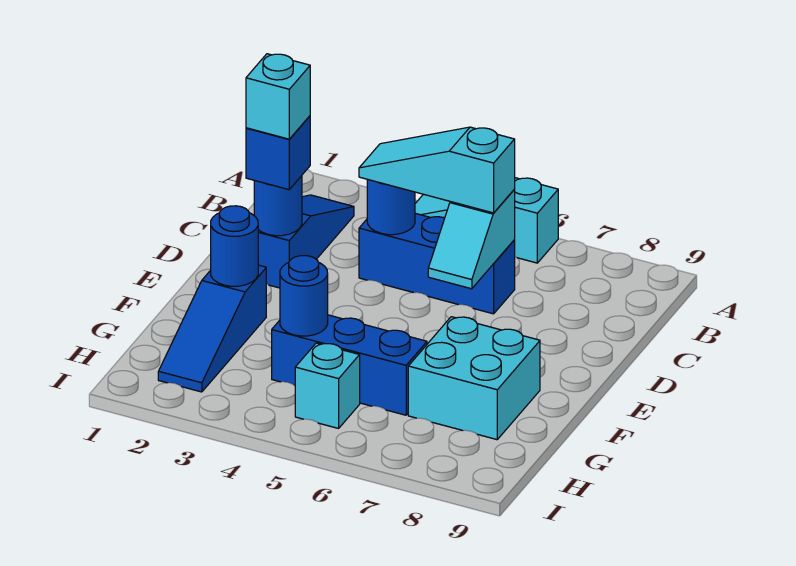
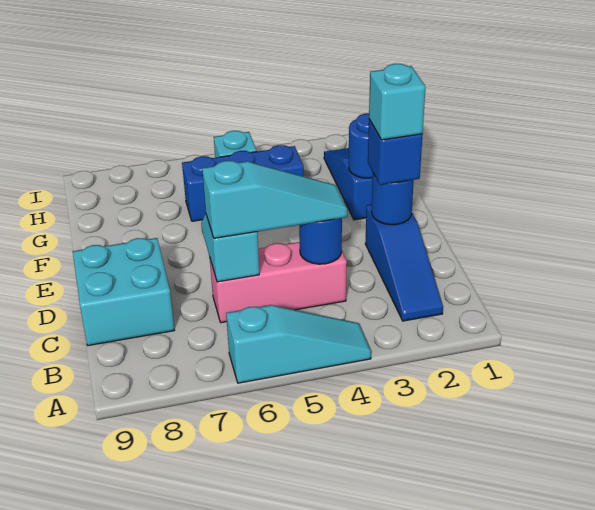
blue brick C4:C6 level 1 -> pink brick C4:C6 level 1
cyan brick F7:G8 level 1 -> cyan brick C8:D9 level 1
blue round brick G4 level 2 -> none

